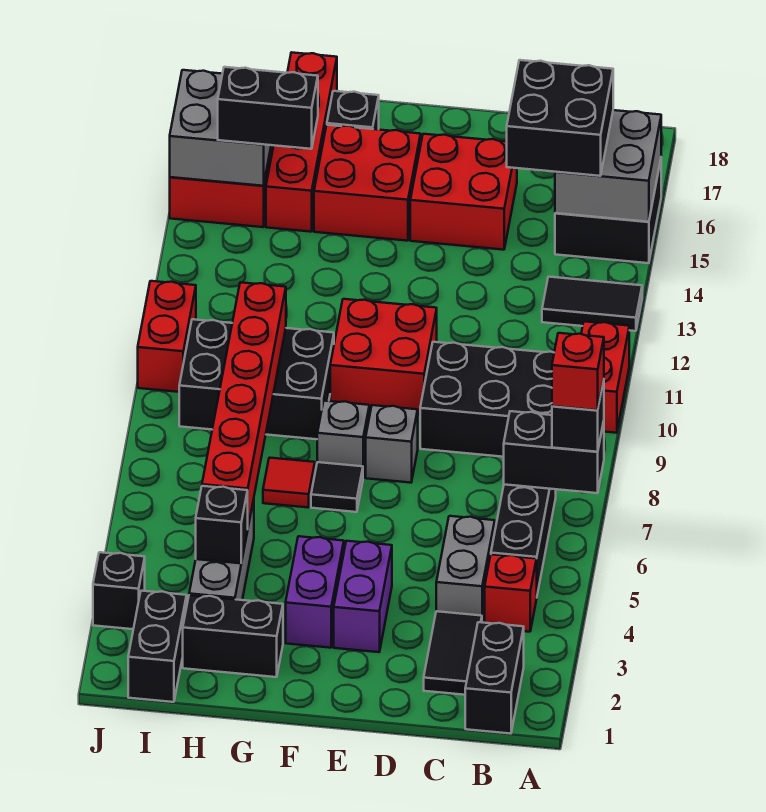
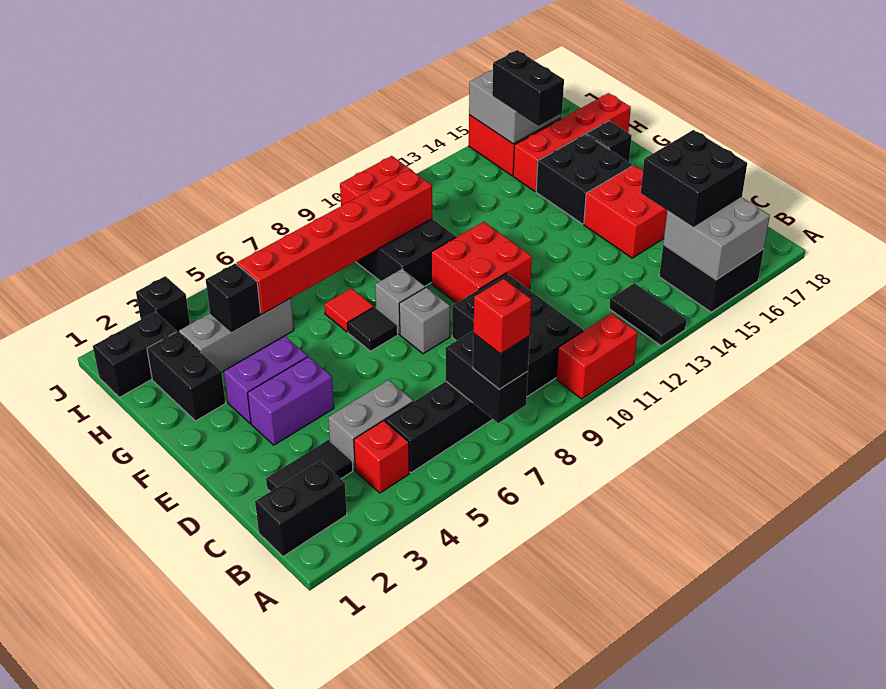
red brick F15:G16 level 1 -> black brick F15:G16 level 1

